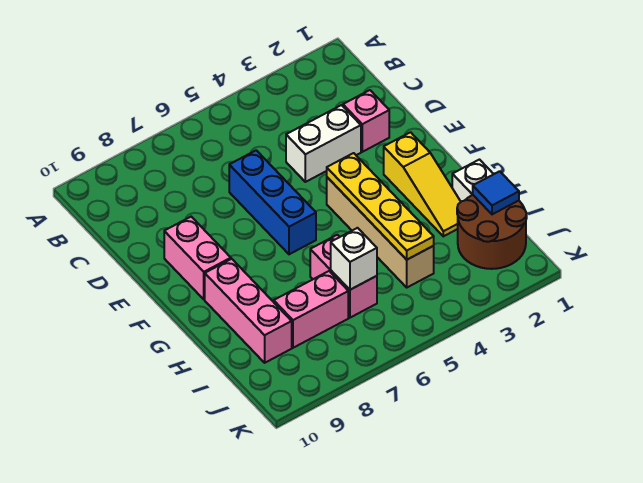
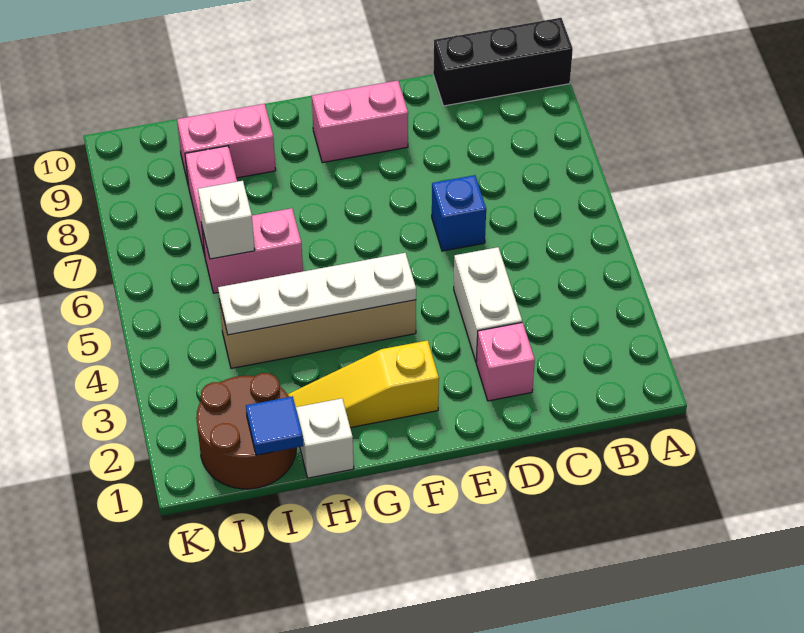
none -> black brick A10:C10 level 1
blue brick D6:F6 level 1 -> blue brick D6 level 1
yellow plate F4:I4 level 2 -> white plate F4:I4 level 2
pink brick G9:I9 level 1 -> pink brick H9:I9 level 1

